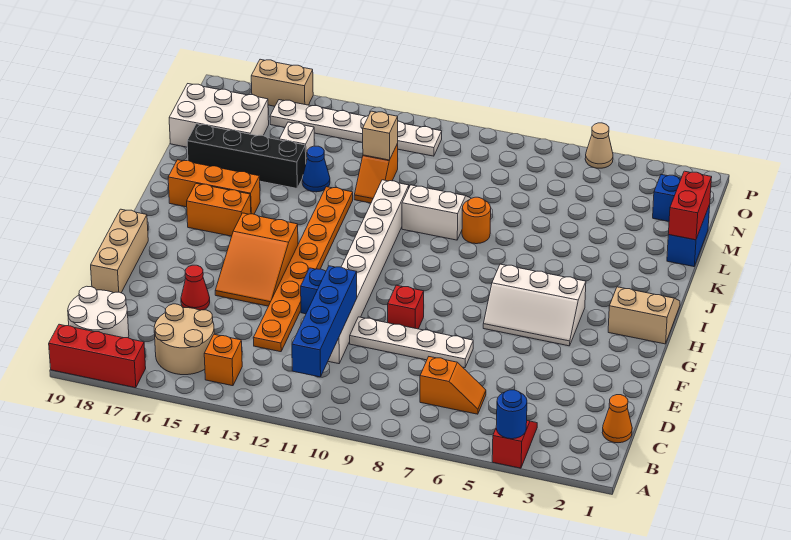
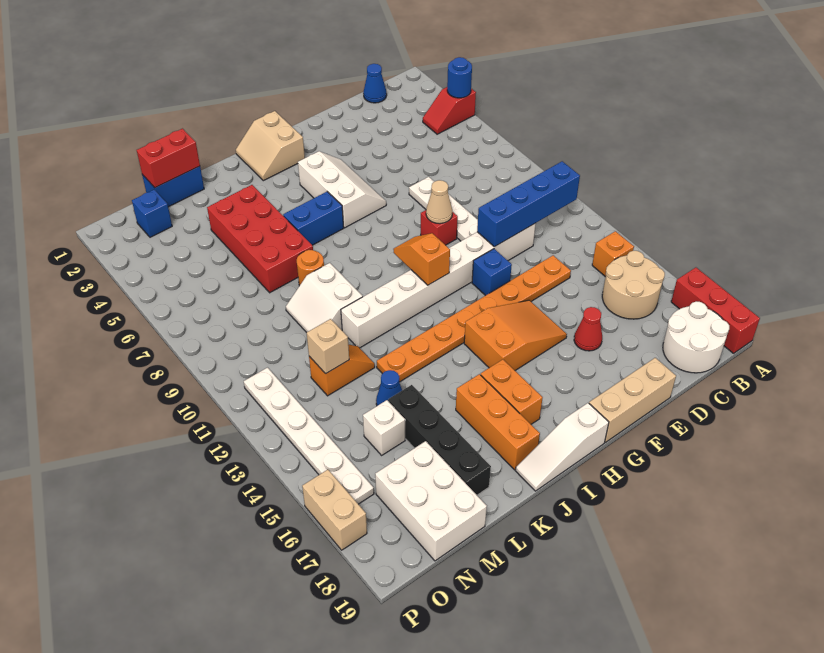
orange cone C1 level 1 -> blue cone C1 level 1
orange slope C6:C7 level 1 top 7 -> orange slope H10:H11 level 2 top 11
none -> white slope H19:J19 level 1 top H
none -> blue brick I6:J6 level 1
none -> red brick K4:L7 level 1
tan cone P5 level 1 -> tan cone F9 level 2

